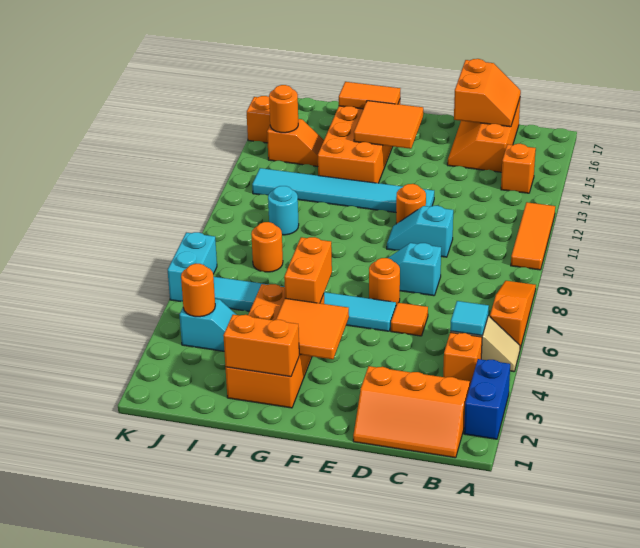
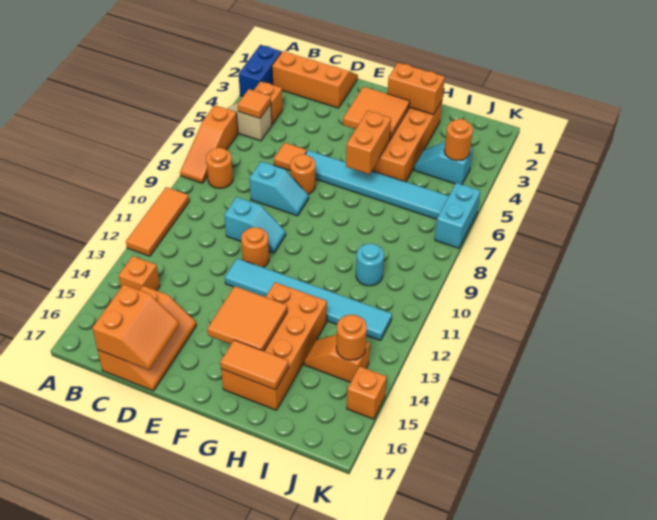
cyan tile B5 level 2 -> orange tile B5 level 2
orange slope C16:D17 level 2 top D -> orange slope C16:D17 level 2 top C
orange round brick I8 level 1 -> orange round brick B8 level 1

